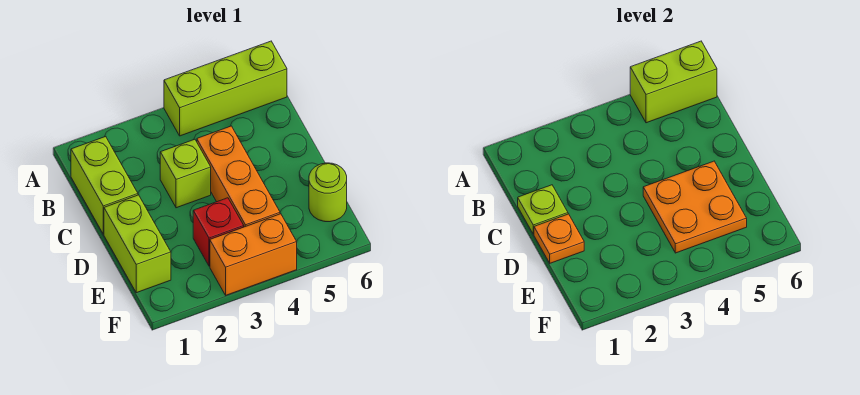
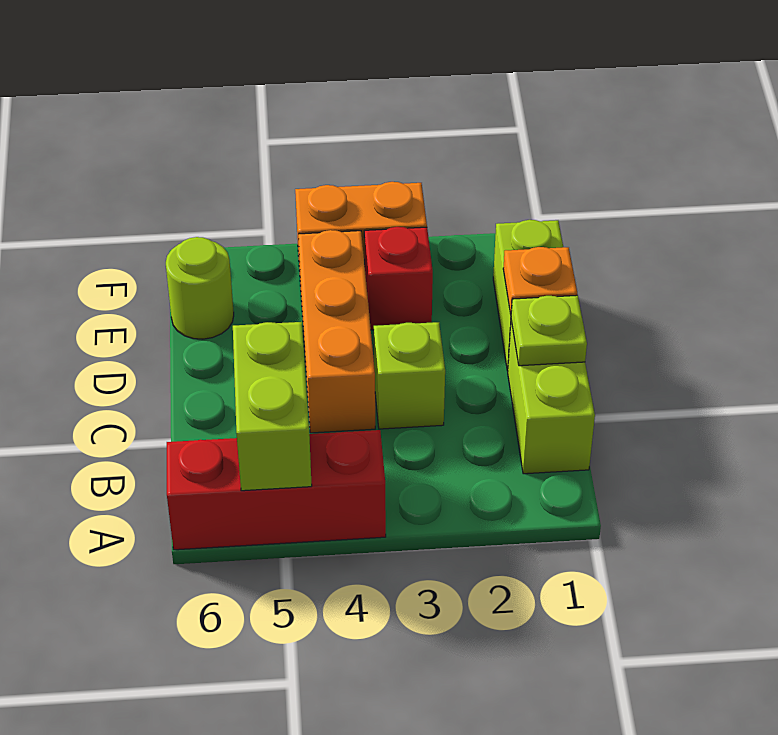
lime brick A4:A6 level 1 -> red brick A4:A6 level 1
lime brick A5:A6 level 2 -> lime brick A5:B5 level 2
orange plate D4:E5 level 2 -> none

